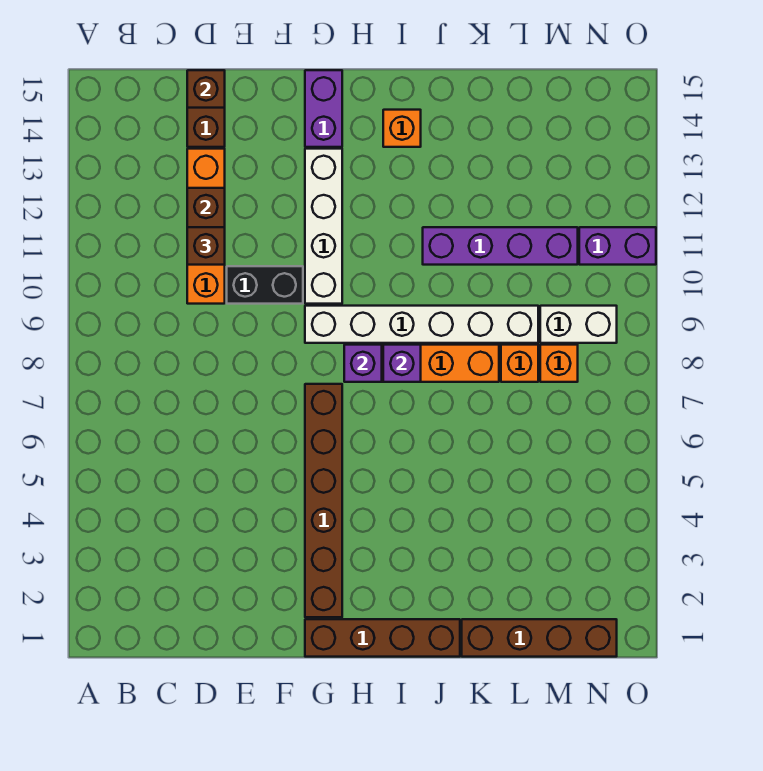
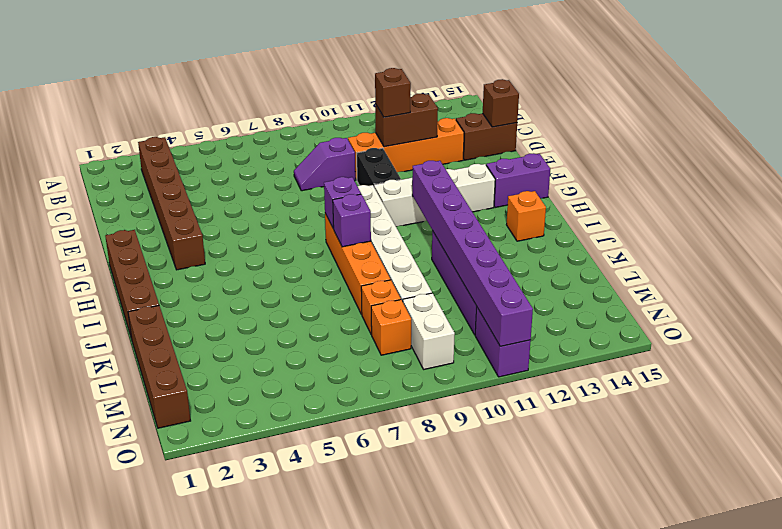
none -> purple slope D8:D9 level 1 top 9
brown brick G2:G7 level 1 -> brown brick B3:G3 level 1
none -> purple brick H11:O11 level 2

